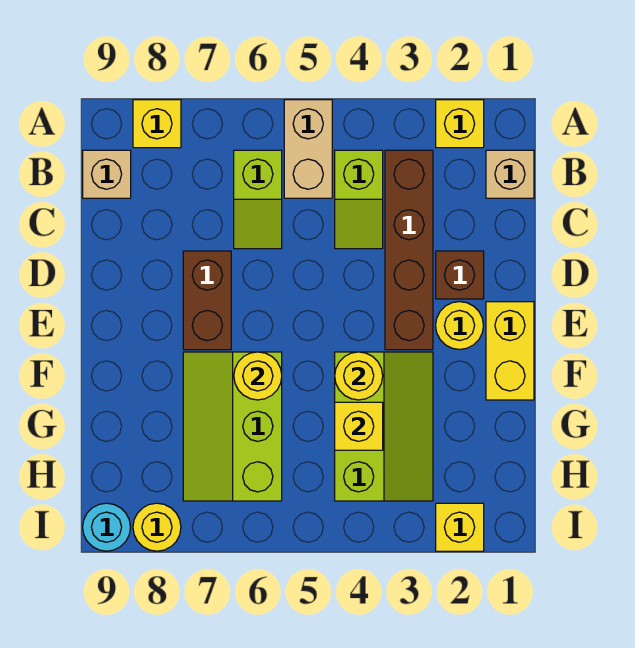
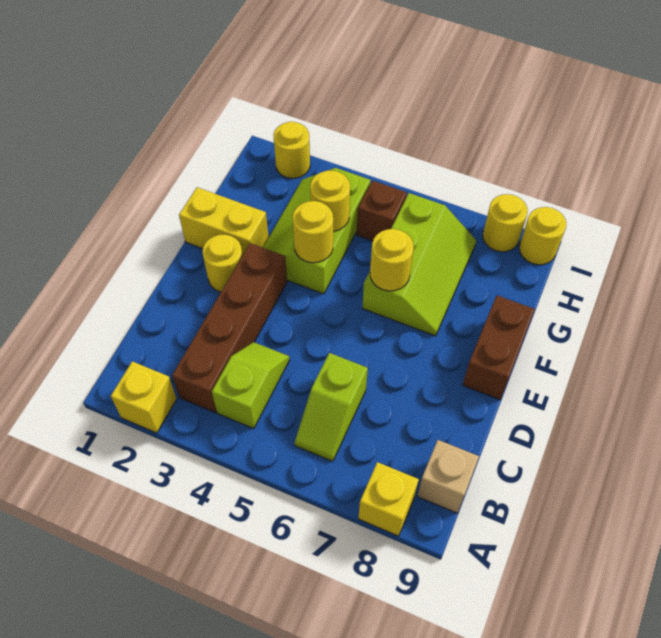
tan brick A5:B5 level 1 -> none
tan brick B1 level 1 -> none
lime slope B6:C6 level 1 top B -> lime slope B6:C6 level 1 top C
brown brick D2 level 1 -> brown brick H5 level 1
brown brick D7:E7 level 1 -> brown brick E9:F9 level 1
yellow brick E1:F1 level 1 -> yellow brick F1:F2 level 1
yellow brick G4 level 2 -> yellow round brick G4 level 2
yellow brick I2 level 1 -> yellow round brick I2 level 1
cyan round brick I9 level 1 -> yellow round brick I9 level 1

